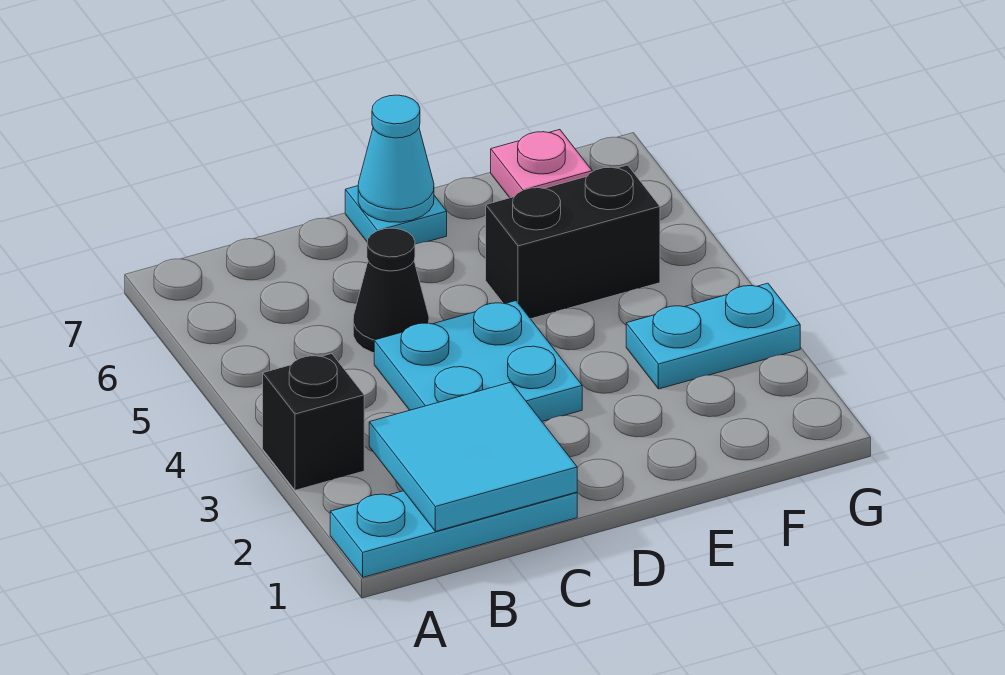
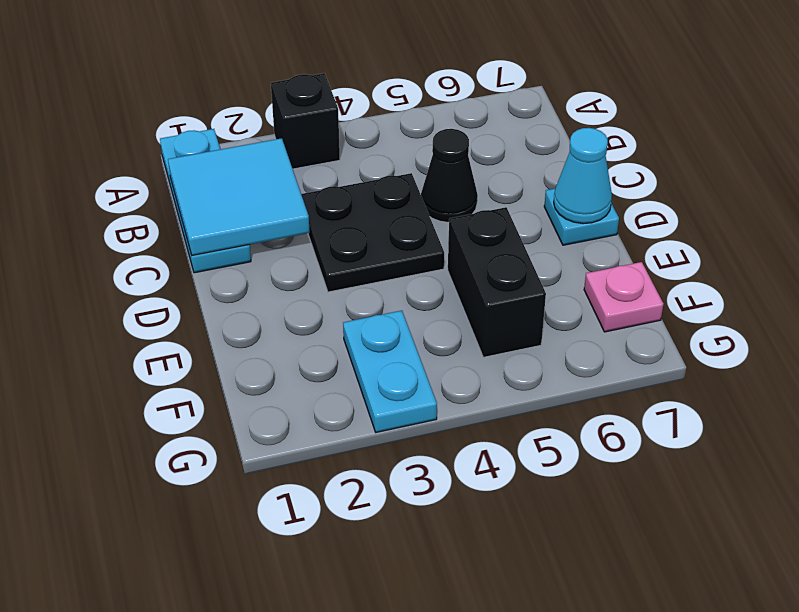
cyan plate C3:D4 level 1 -> black plate C3:D4 level 1

